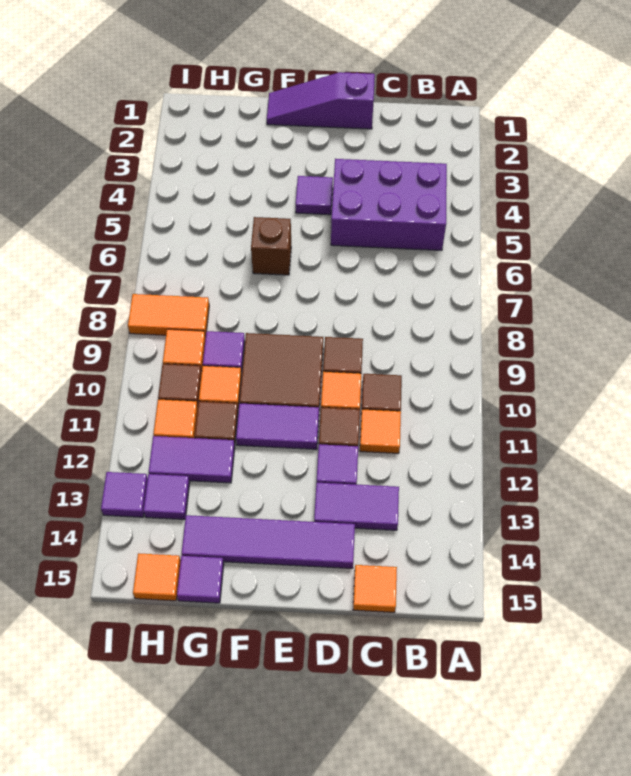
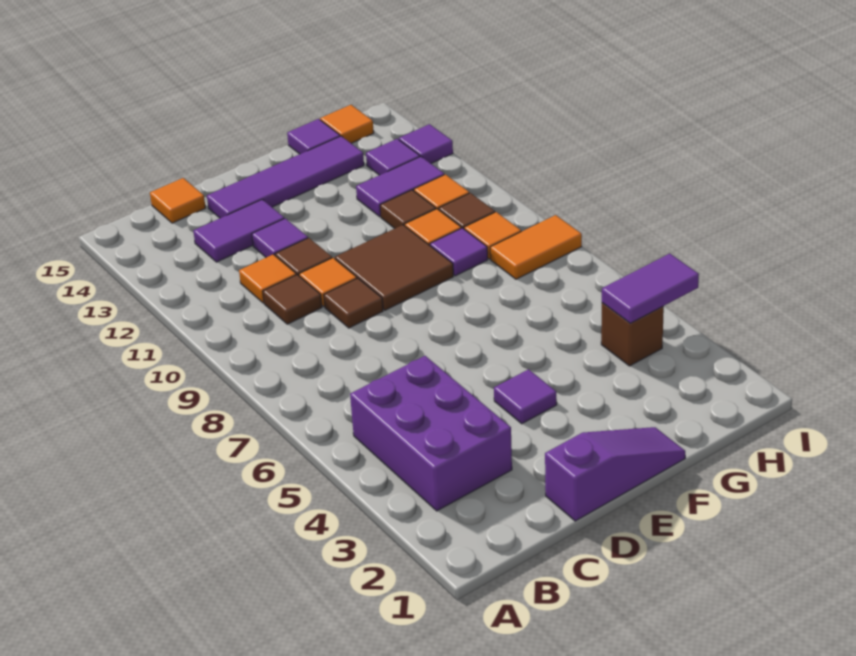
purple brick B4:D5 level 1 -> purple brick B3:C5 level 1
purple tile E11:F11 level 1 -> purple tile H4:I4 level 2
brown brick F6 level 1 -> brown brick H4 level 1

